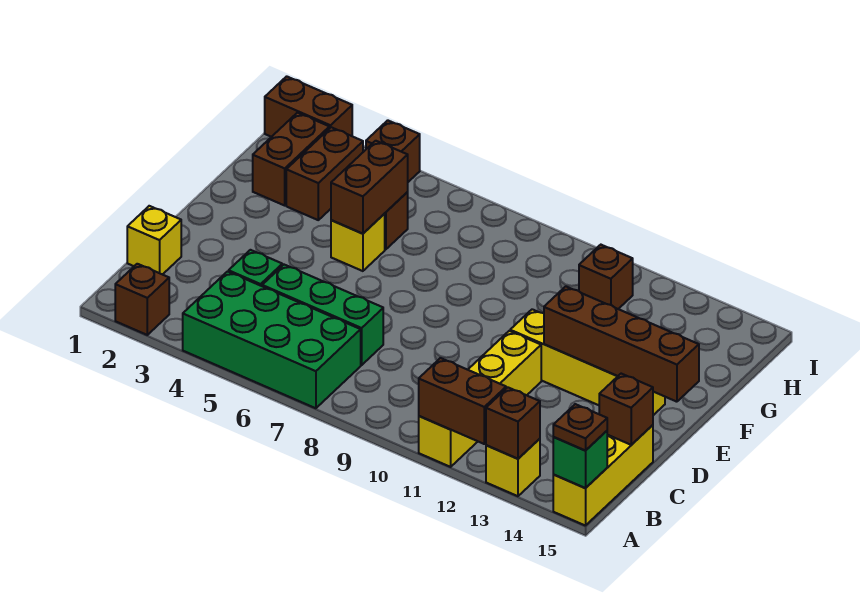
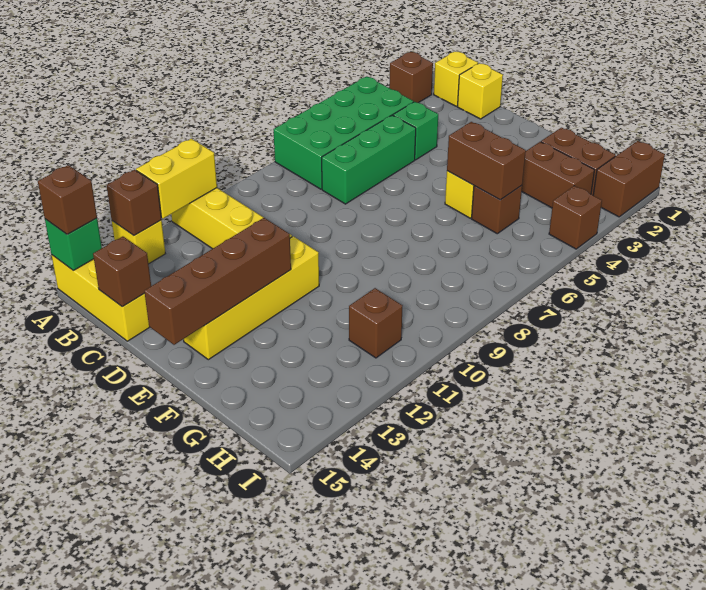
brown brick A11:A12 level 2 -> yellow brick A11:A12 level 2
brown plate A15 level 3 -> brown brick A15 level 3
none -> yellow brick B1 level 1

